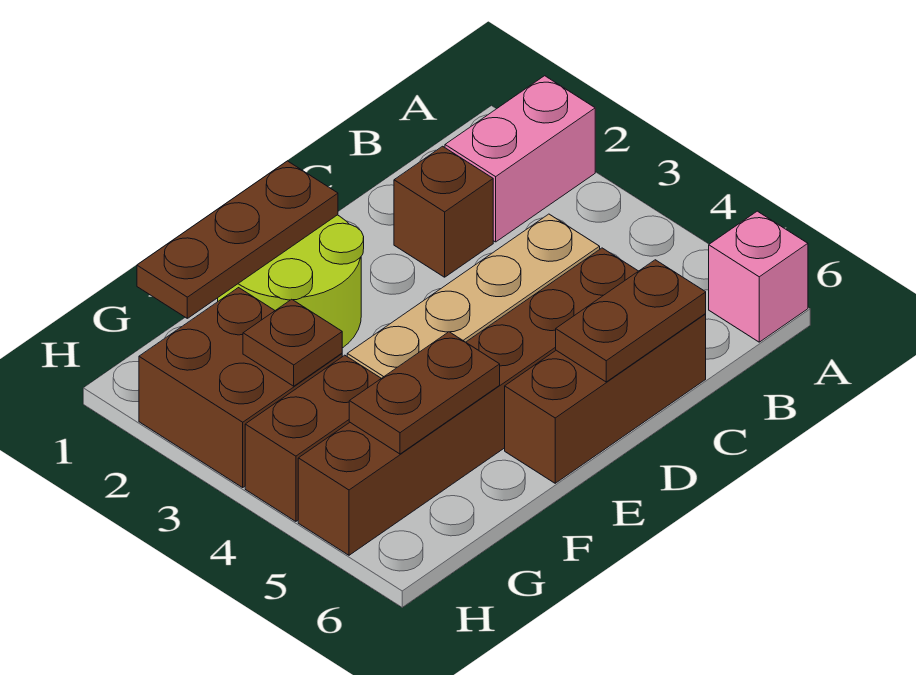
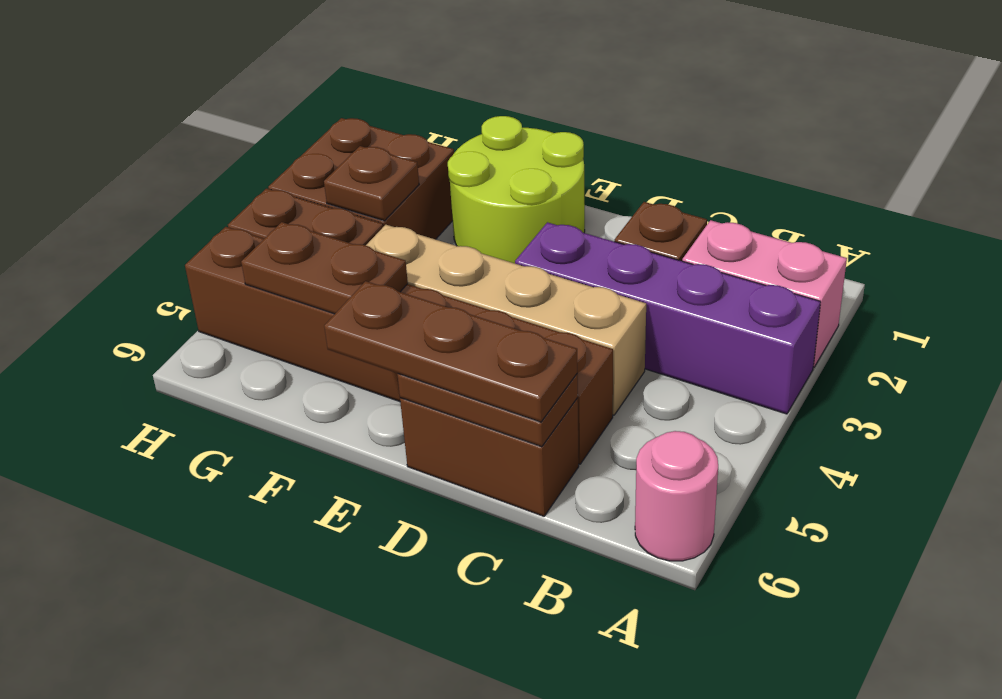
none -> purple brick A3:D3 level 1
pink brick A6 level 1 -> pink round brick A6 level 1
brown brick C6:E6 level 1 -> brown brick C6:D6 level 1
brown plate E1:G1 level 2 -> brown plate C6:E6 level 3

